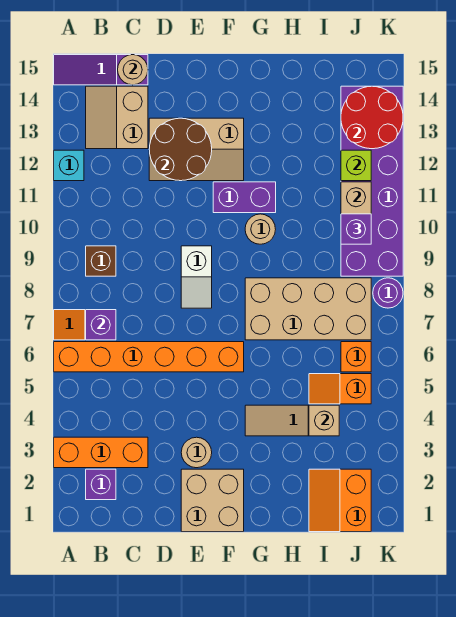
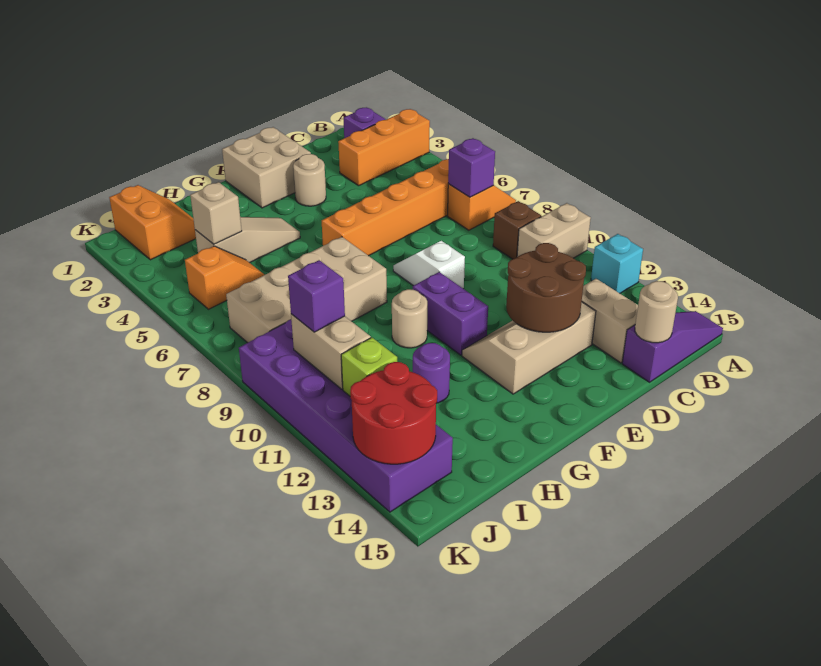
none -> tan brick A10:B10 level 1
purple brick F11:G11 level 1 -> purple brick F10:F11 level 1
orange brick J6 level 1 -> none
purple round brick K8 level 1 -> purple round brick H12 level 1

